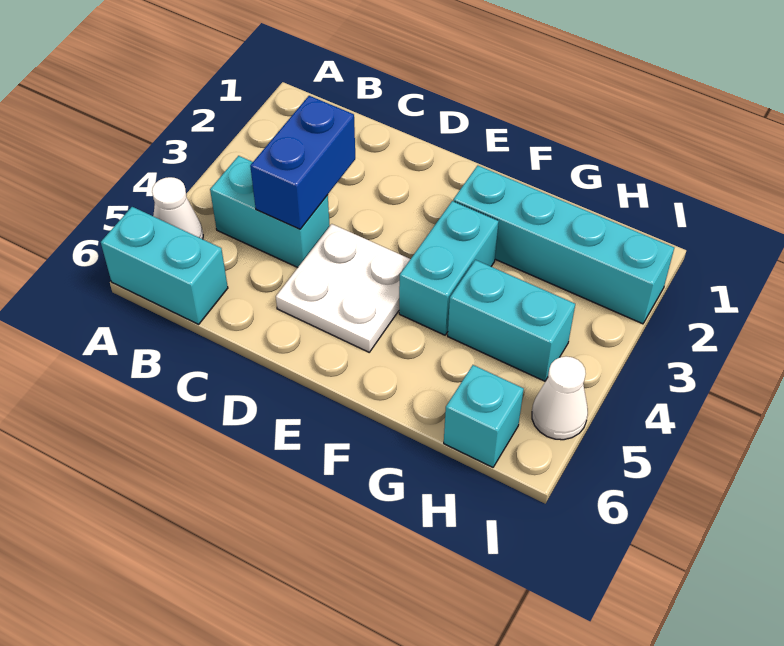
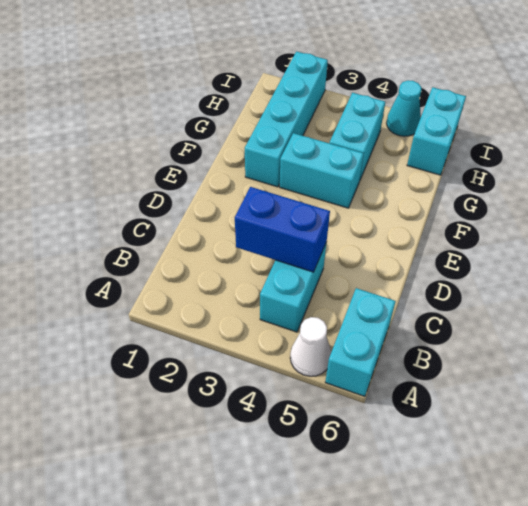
white plate D4:E5 level 1 -> none
cyan brick H6 level 1 -> cyan brick H6:I6 level 1
white cone I5 level 1 -> cyan cone I5 level 1

